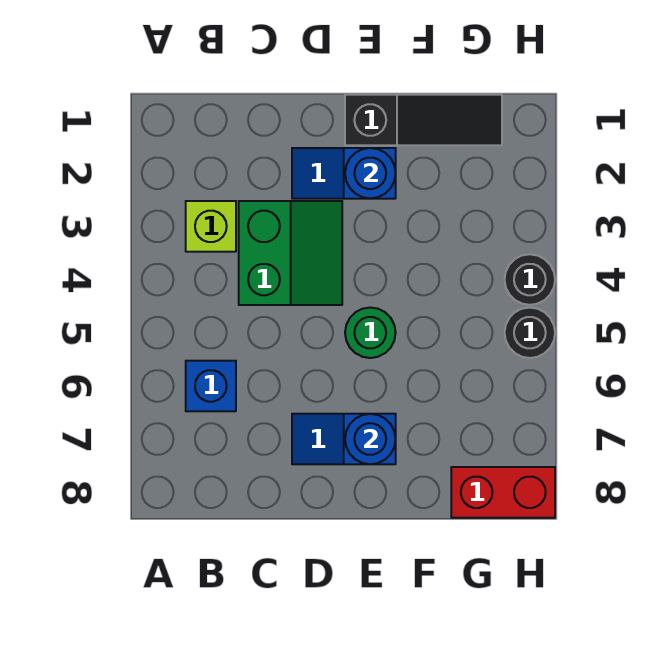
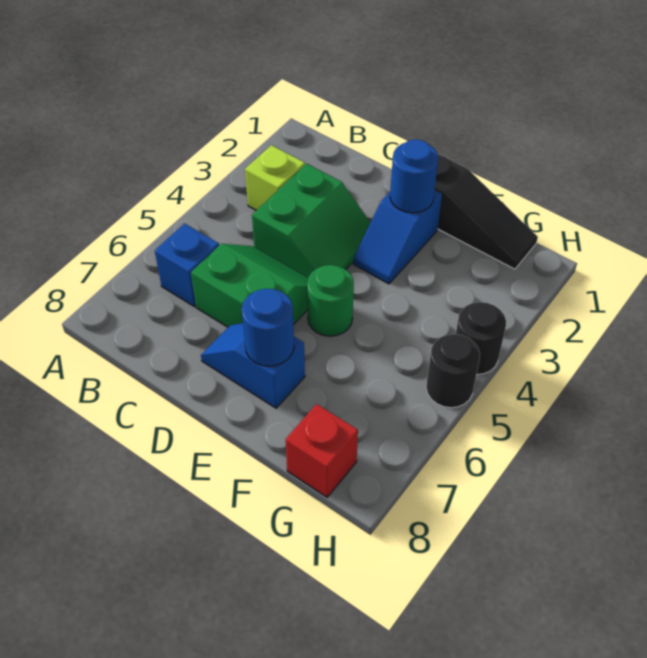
none -> green slope C5:D6 level 1 top 6
blue slope D2:E2 level 1 top E -> blue slope E2:E3 level 1 top 2
red brick G8:H8 level 1 -> red brick G8 level 1

